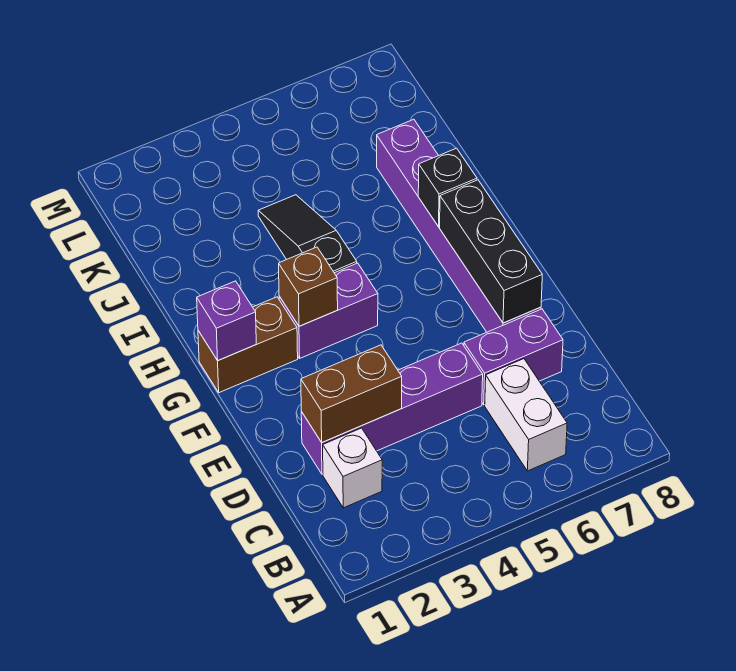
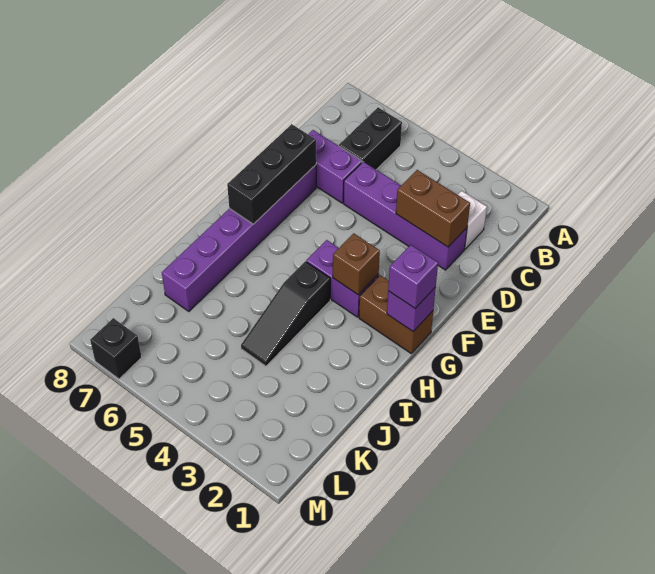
white brick B6:C6 level 1 -> black brick B6:C6 level 1
none -> purple brick G1 level 3
black brick H7 level 2 -> black brick M7 level 1

